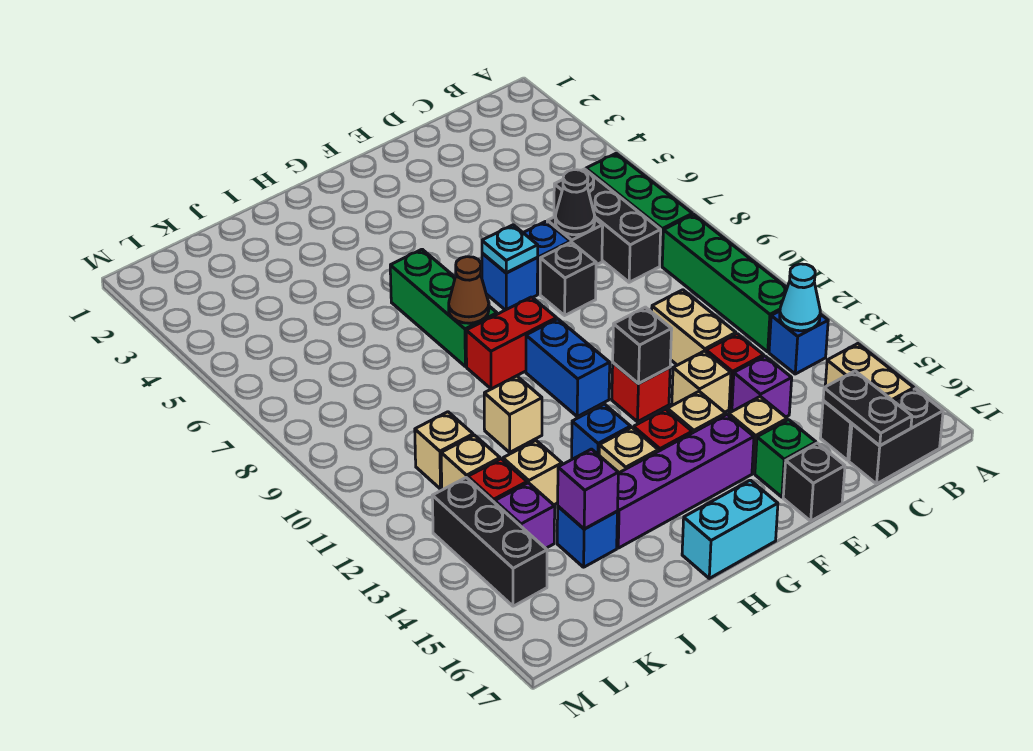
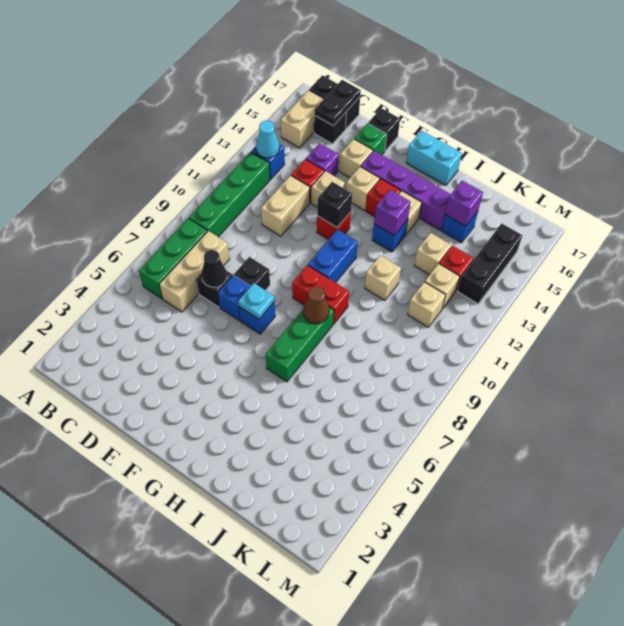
black brick C6:C8 level 1 -> tan brick C6:C8 level 1
purple brick K14 level 1 -> purple brick H13 level 2

